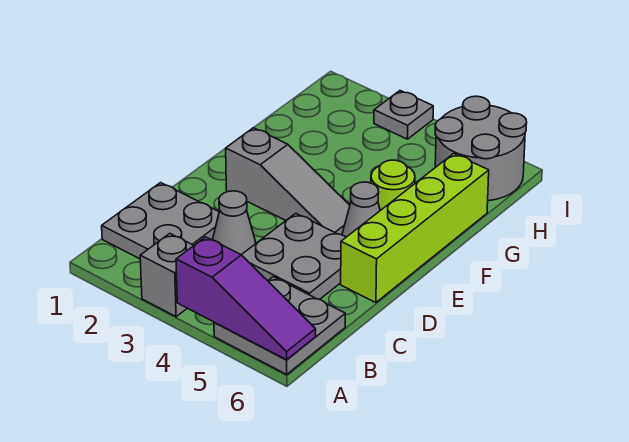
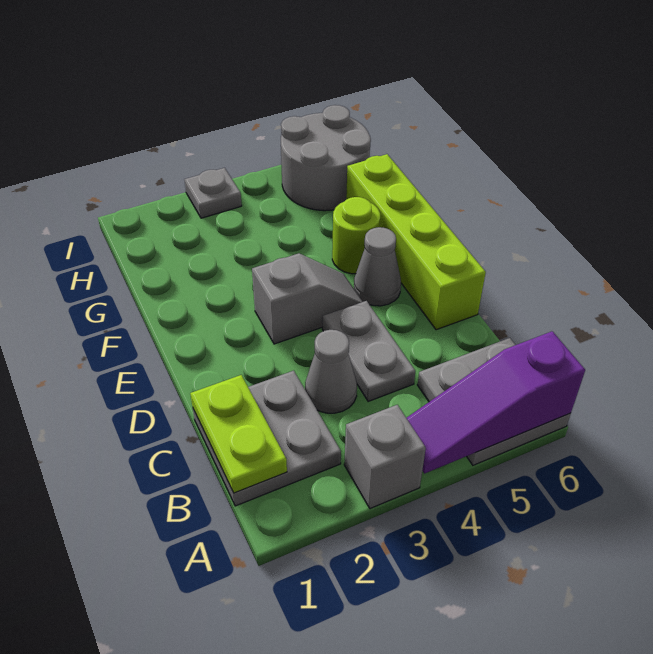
purple slope A4:A6 level 2 top 4 -> purple slope A4:A6 level 2 top 6
none -> lime plate B1:C1 level 2
grey plate C4:D5 level 1 -> grey plate C4:D4 level 1
grey slope E2:E4 level 1 top 2 -> grey slope E3:E4 level 1 top 3

